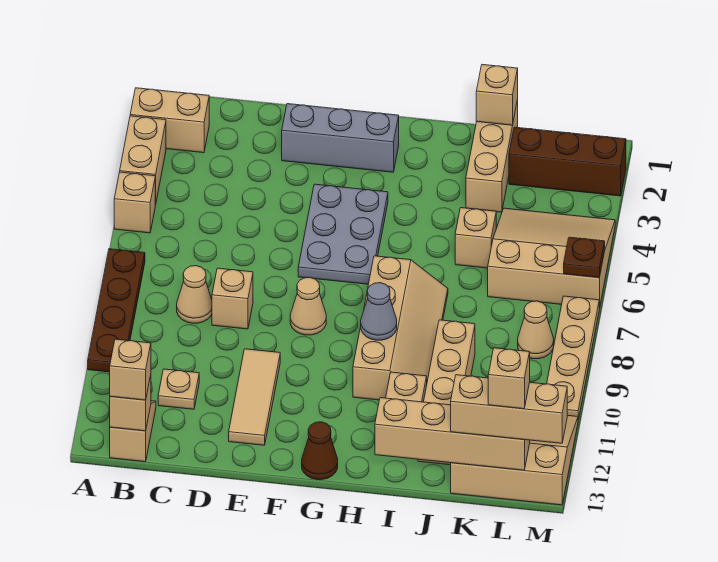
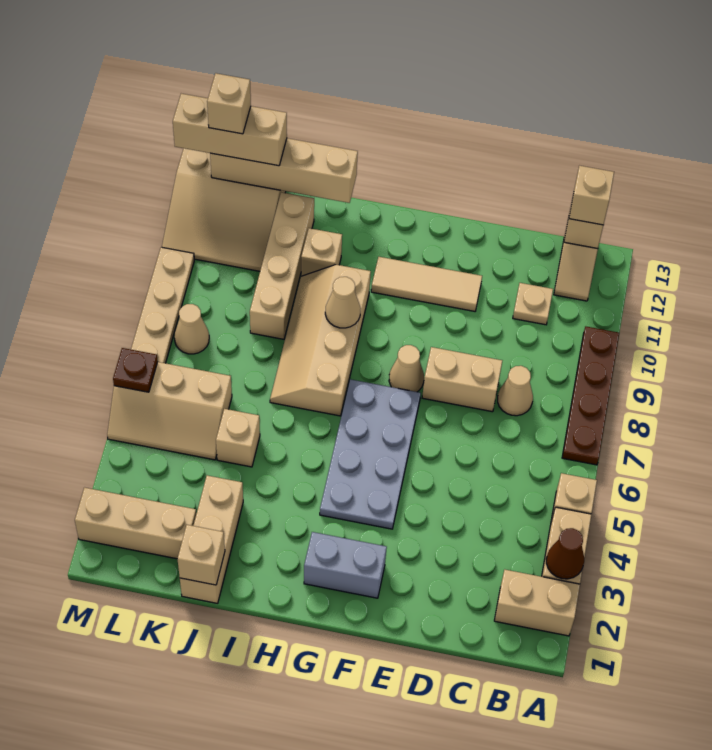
tan brick D8 level 1 -> tan brick D8:E8 level 1
grey brick E2:G2 level 1 -> grey brick F2:G2 level 1
tan tile E10:E12 level 1 -> tan tile E11:G11 level 1
grey plate F4:G6 level 1 -> grey plate F4:G7 level 1
brown cone G13 level 1 -> brown cone A3 level 2
grey cone H9 level 2 -> tan cone H9 level 2
brown brick K2:M2 level 1 -> tan brick K2:M2 level 1
tan slope K4:M6 level 1 top 6 -> tan slope K5:M6 level 1 top 6

